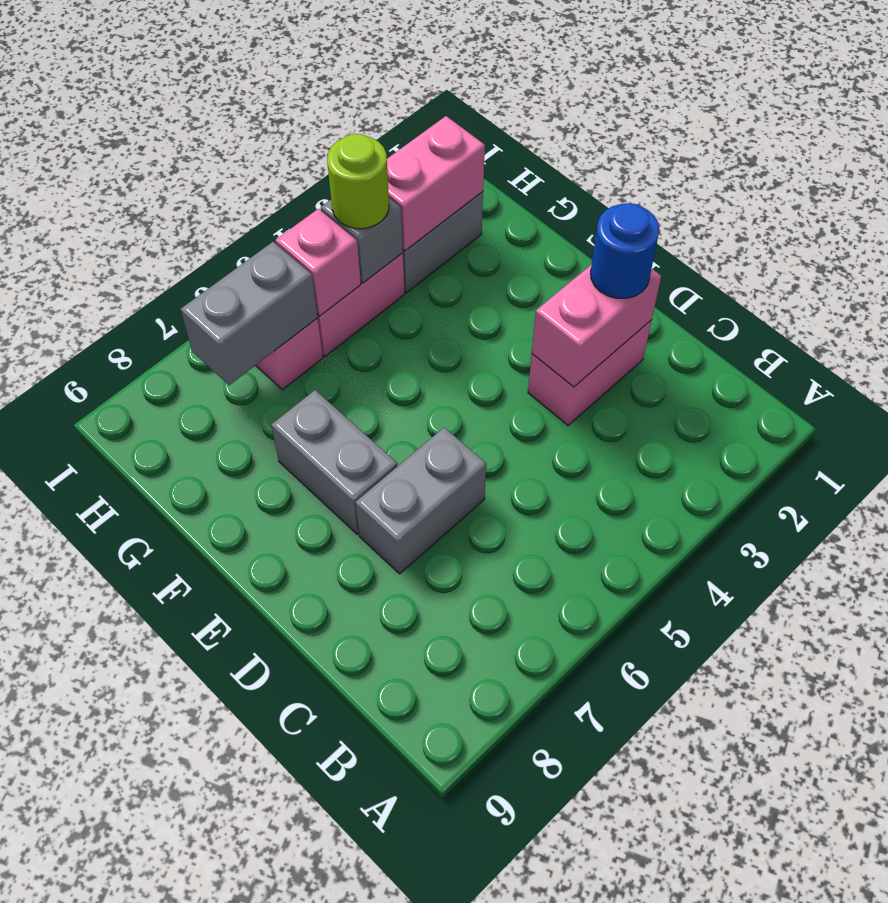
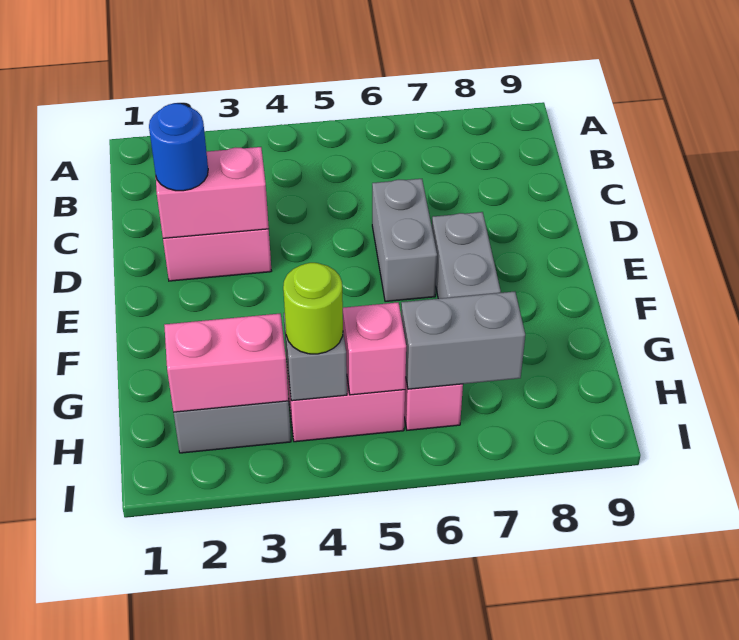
grey brick D6:D7 level 1 -> grey brick D6:E6 level 1

